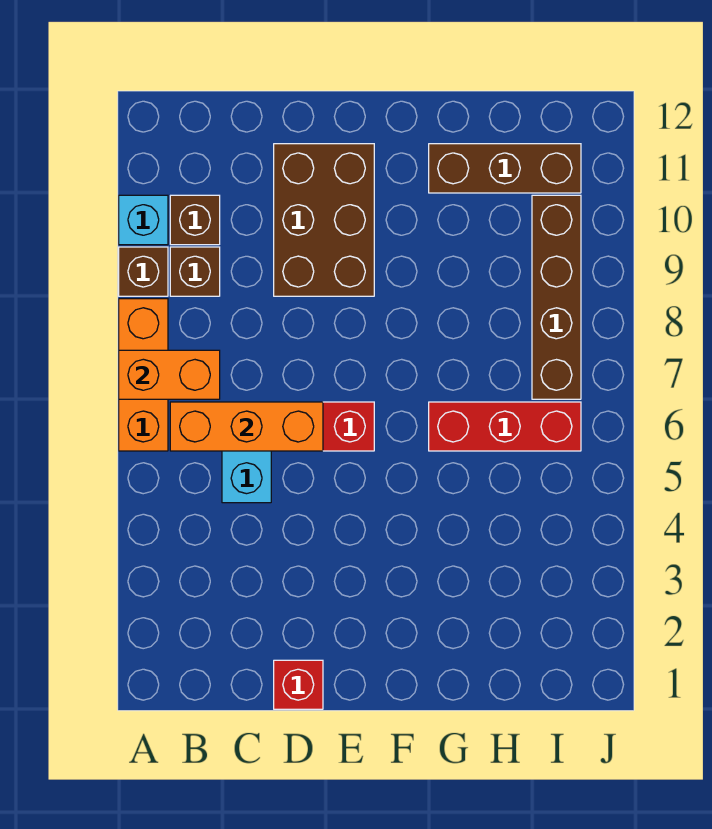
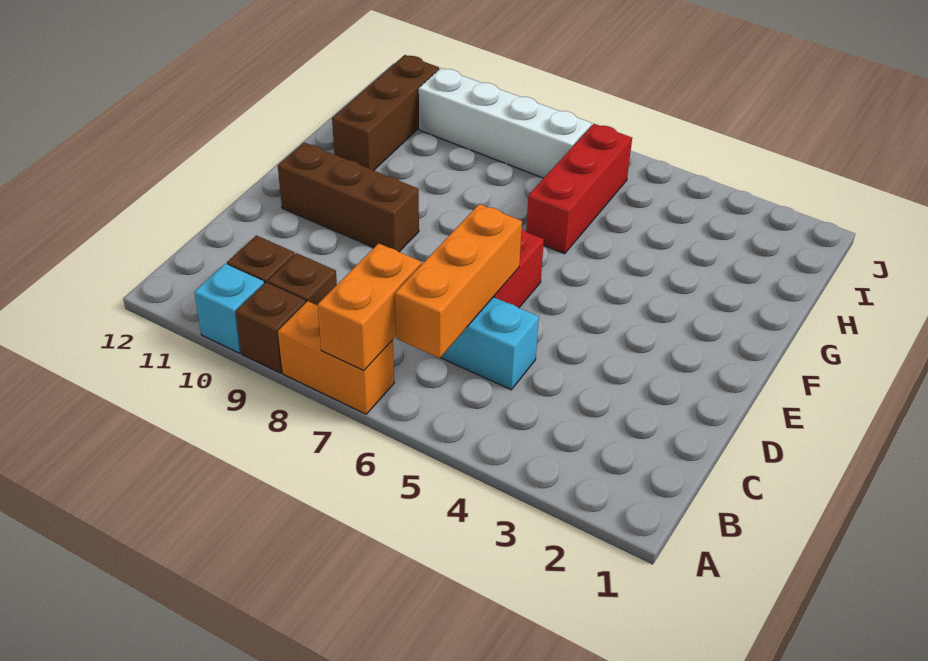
orange brick A6:A8 level 1 -> orange brick A7:A8 level 1
red brick D1 level 1 -> none
brown brick D9:E11 level 1 -> brown brick E9:E11 level 1
brown brick I7:I10 level 1 -> white brick I7:I10 level 1

